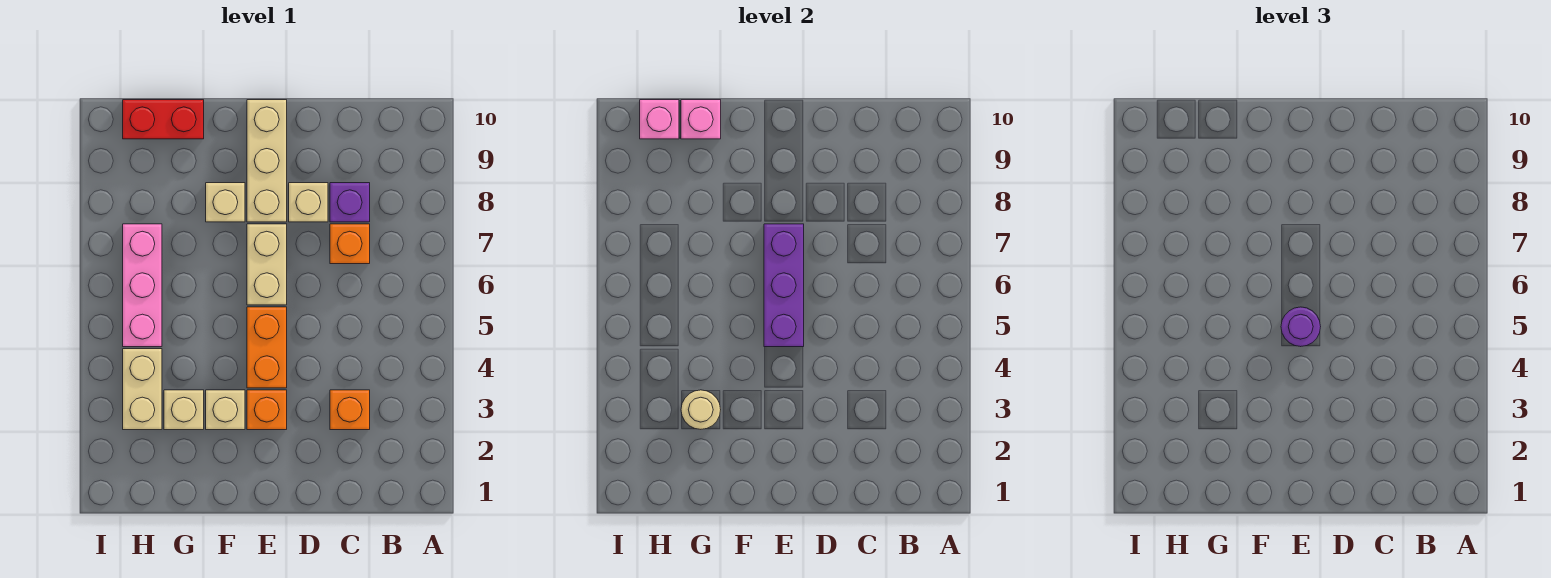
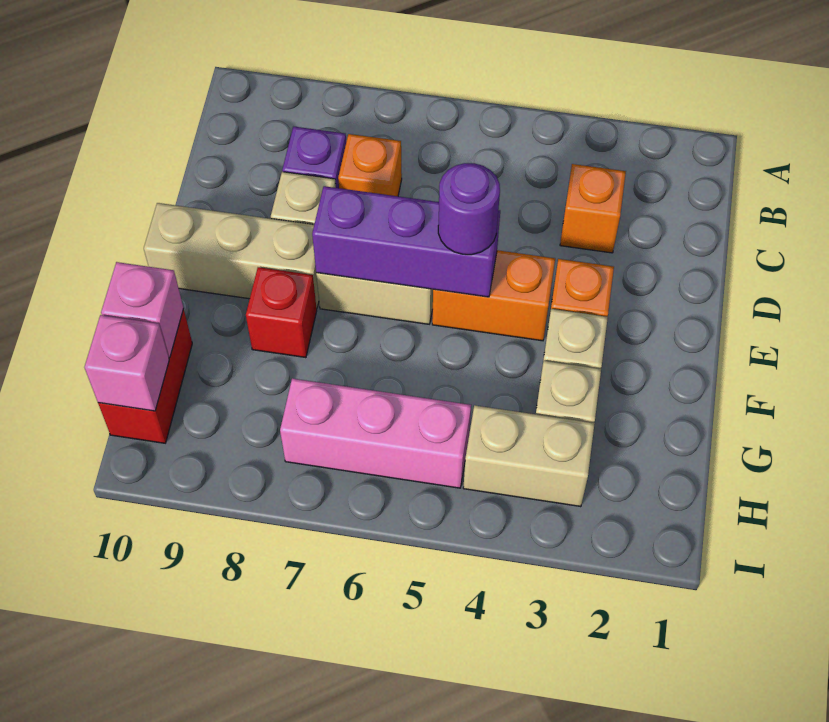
tan brick F8 level 1 -> red brick F8 level 1
tan round brick G3 level 2 -> none

